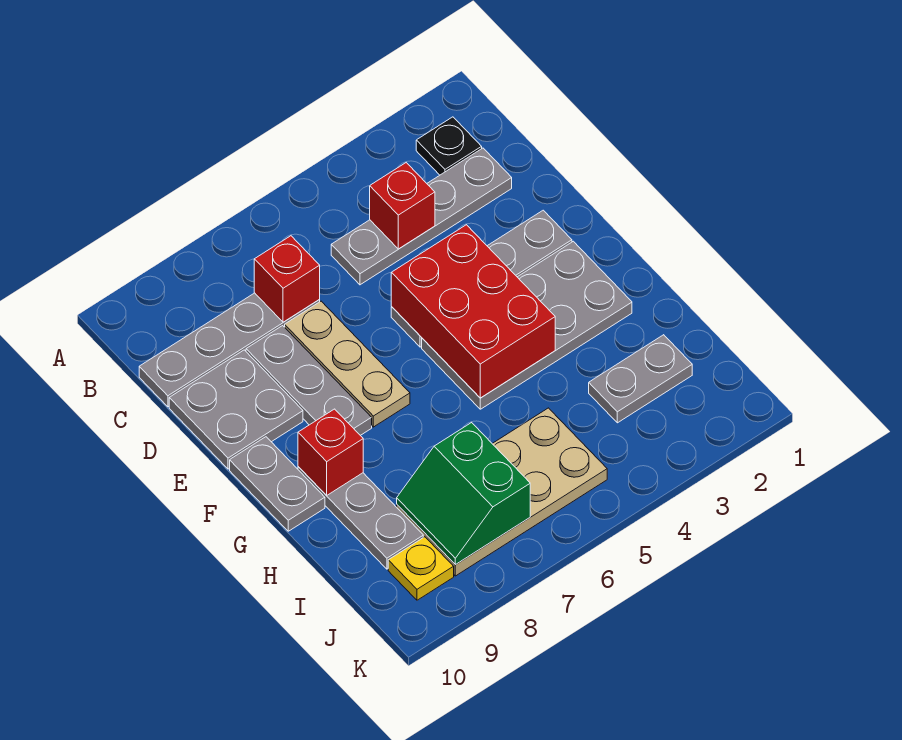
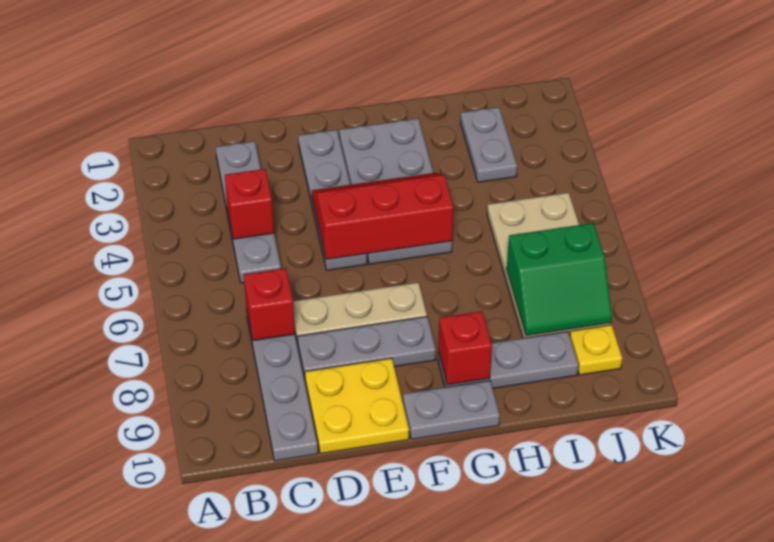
black plate B2 level 1 -> none
grey plate D9:E10 level 1 -> yellow plate D9:E10 level 1
red brick E4:G5 level 2 -> red slope E4:G5 level 2 top 5

